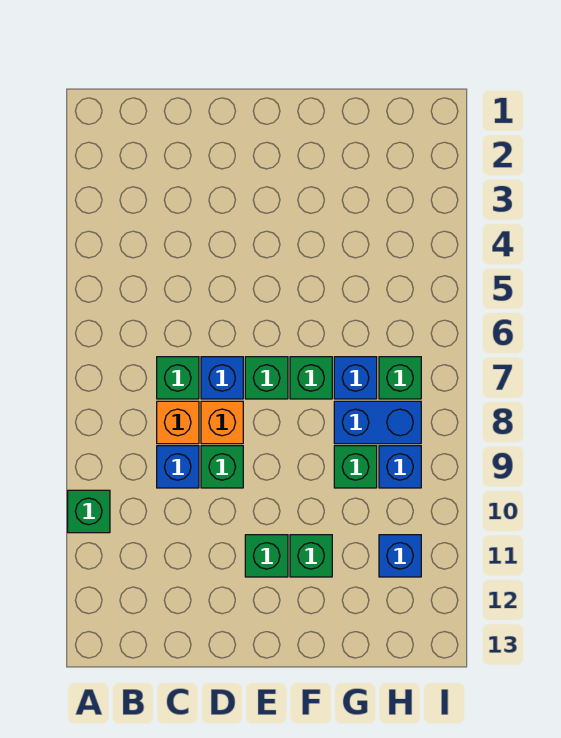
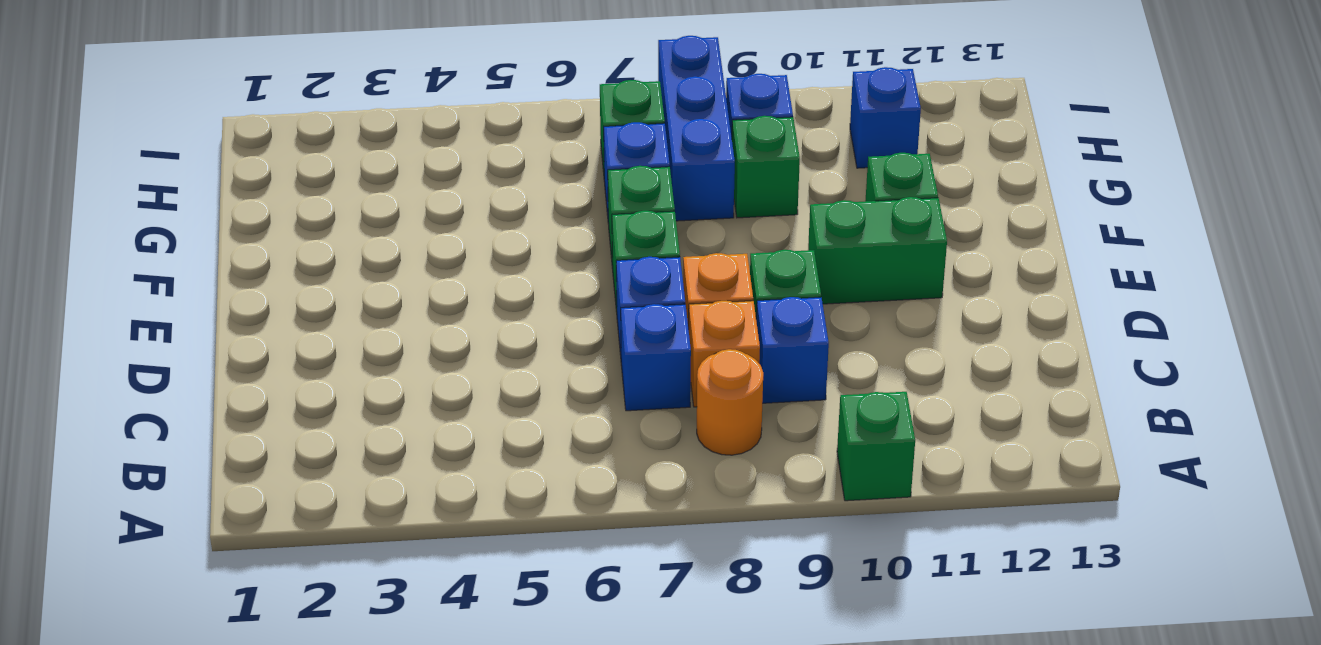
none -> orange round brick B8 level 1
green brick C7 level 1 -> blue brick C7 level 1
green brick E11 level 1 -> green brick E10:E11 level 1
blue brick G8:H8 level 1 -> blue brick G8:I8 level 1

